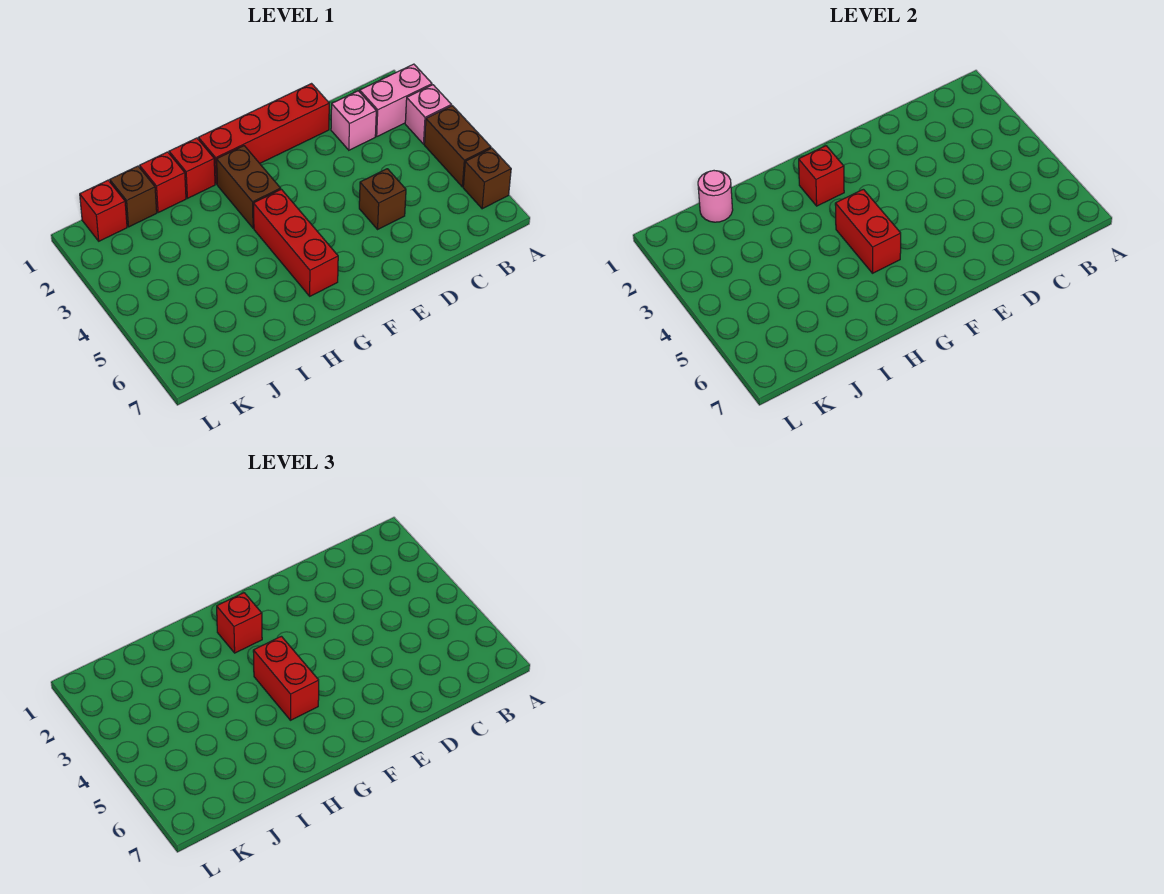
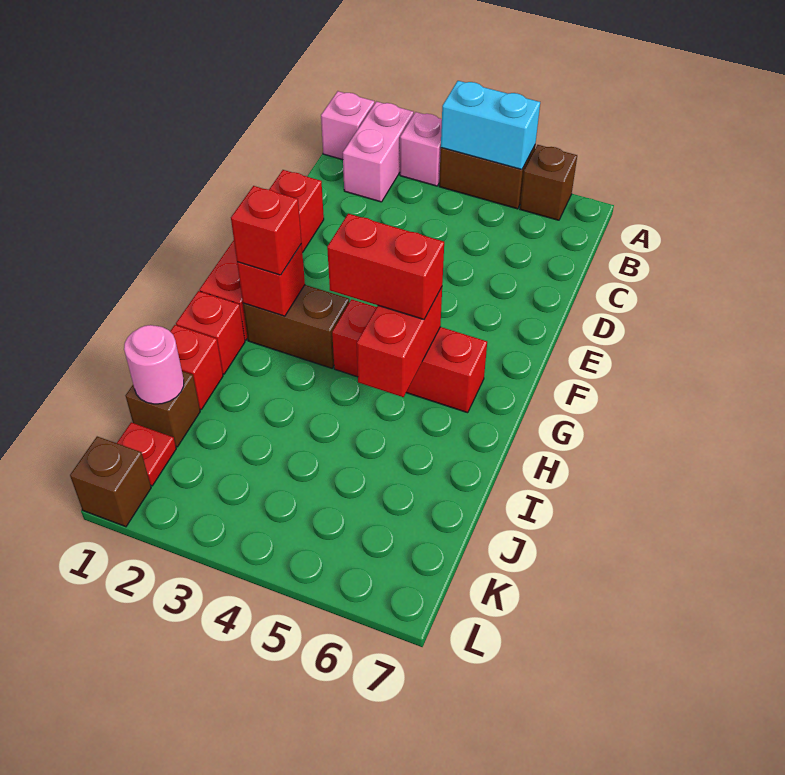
none -> cyan brick A4:A5 level 2
pink brick C2 level 1 -> pink brick A1 level 1
brown brick D5 level 1 -> brown brick L1 level 1
red brick G4:G5 level 2 -> red brick G5:H5 level 2
red brick K1 level 1 -> red plate K1 level 1

